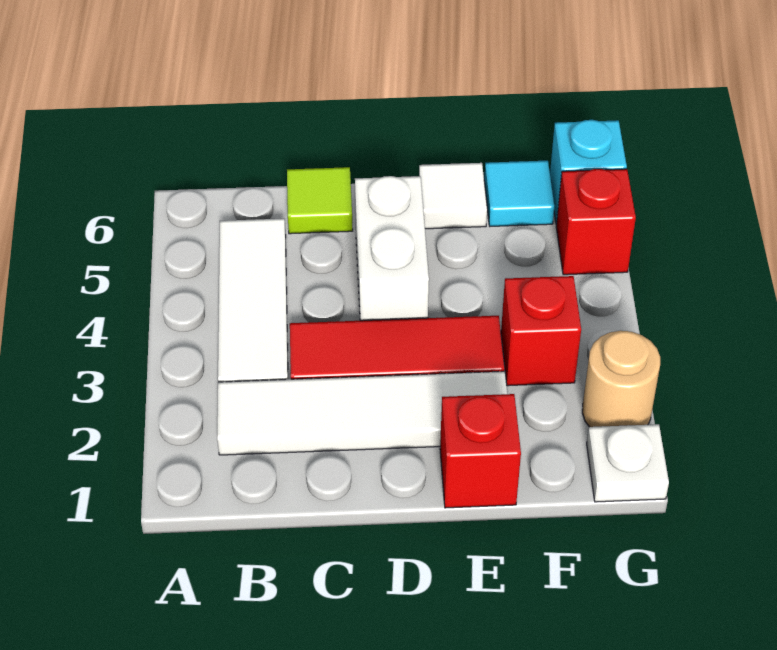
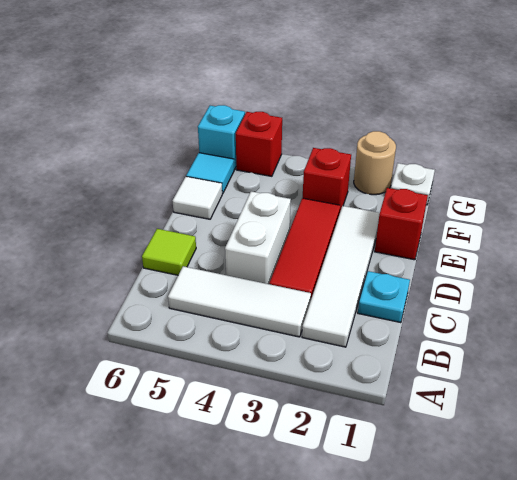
none -> cyan plate C1 level 1
white brick D4:D5 level 1 -> white brick C4:D4 level 1

